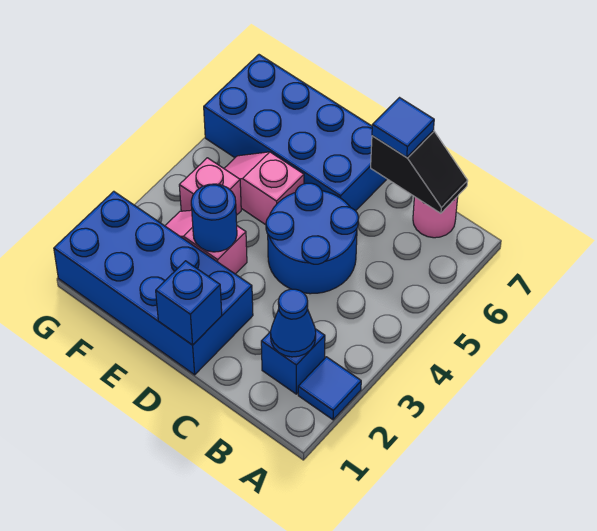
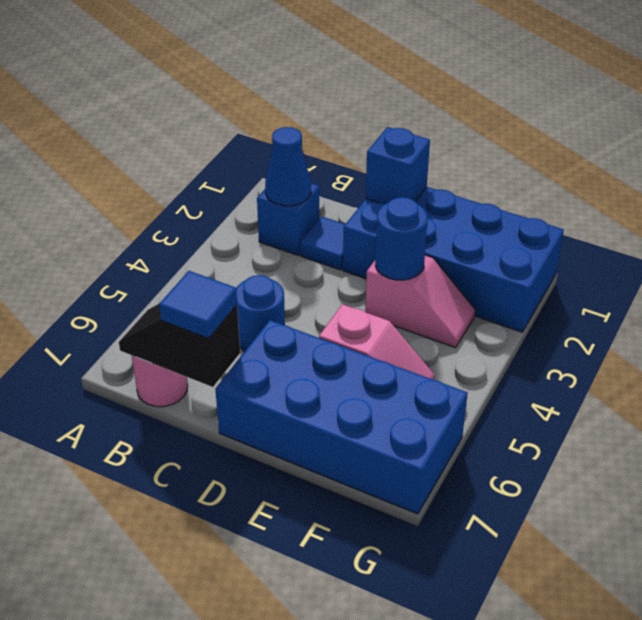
blue tile A2 level 1 -> blue tile C2 level 1
blue round brick C4:D5 level 1 -> blue round brick C5 level 1
pink brick F4 level 1 -> none

